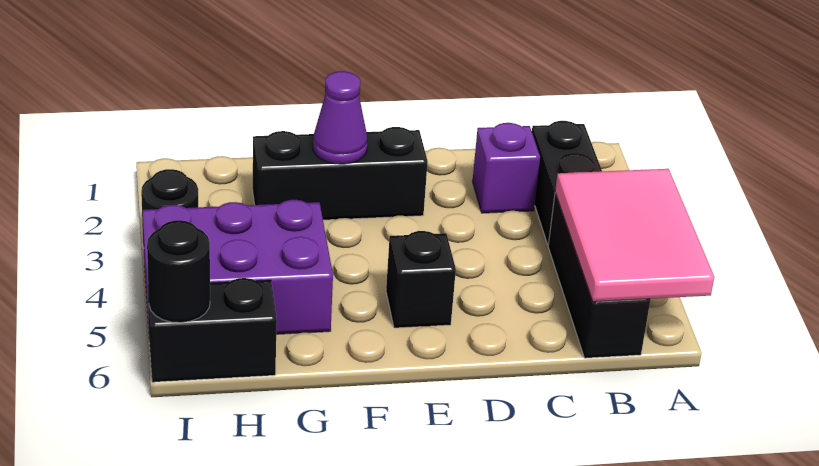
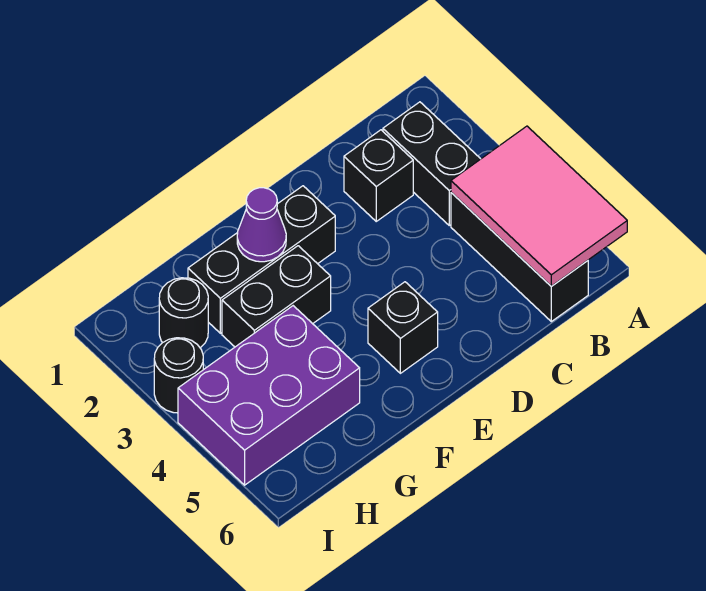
purple brick C2 level 1 -> black brick C2 level 1
black brick H6:I6 level 1 -> black brick F3:G3 level 1
black round brick I6 level 2 -> black round brick H2 level 1

